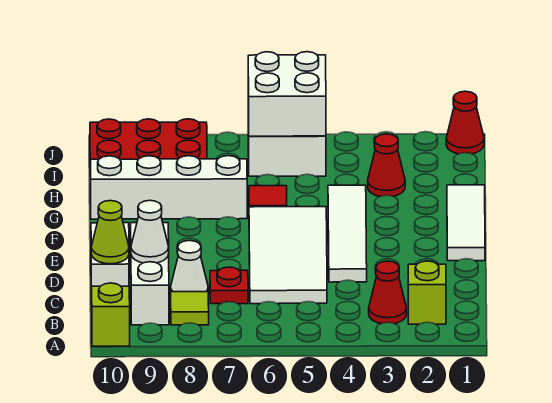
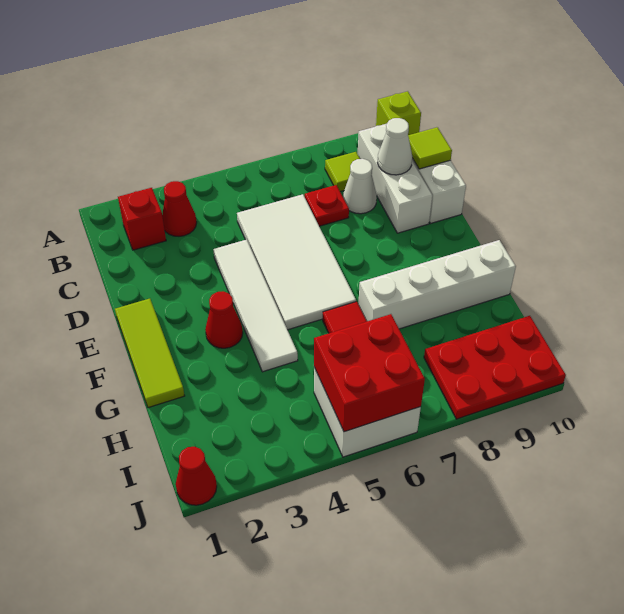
lime brick B2 level 1 -> red brick B2 level 1
lime cone C10 level 2 -> lime tile C10 level 2
white tile E1:G1 level 1 -> lime tile E1:G1 level 1
red cone H3 level 1 -> red cone F3 level 1
white brick I5:J6 level 2 -> red brick I5:J6 level 2

